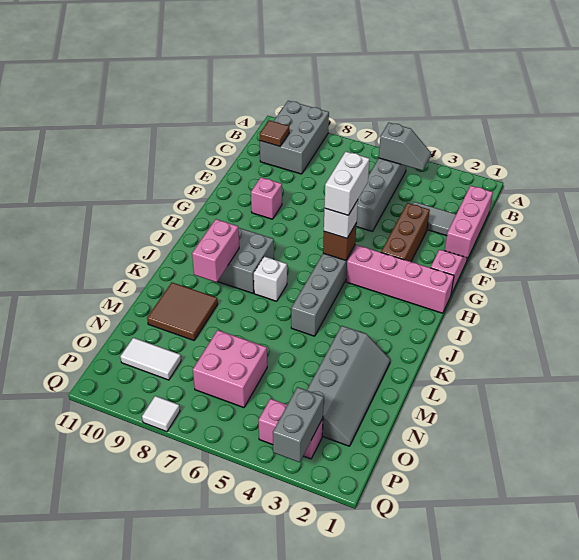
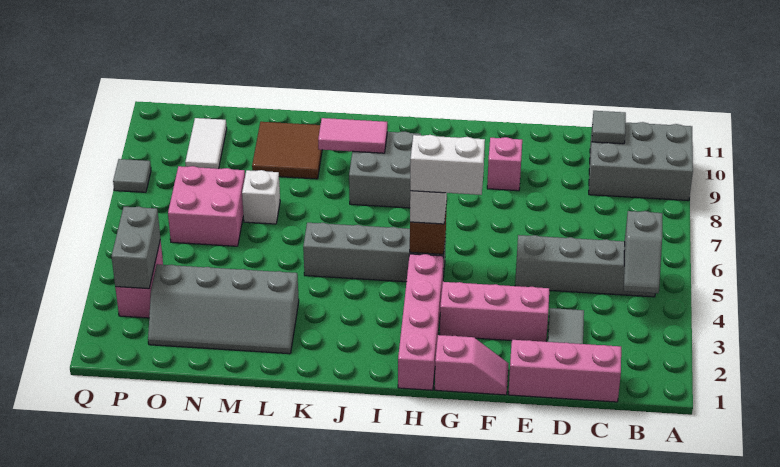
brown tile C10 level 2 -> grey tile C10 level 2
brown brick E3:G3 level 1 -> pink brick E3:G3 level 1
white brick J7 level 1 -> white brick M7 level 1
pink brick J9:K9 level 2 -> pink tile J9:K9 level 2
grey brick P3:Q3 level 2 -> grey brick P3:P4 level 2
white tile Q8 level 1 -> grey tile Q8 level 1

